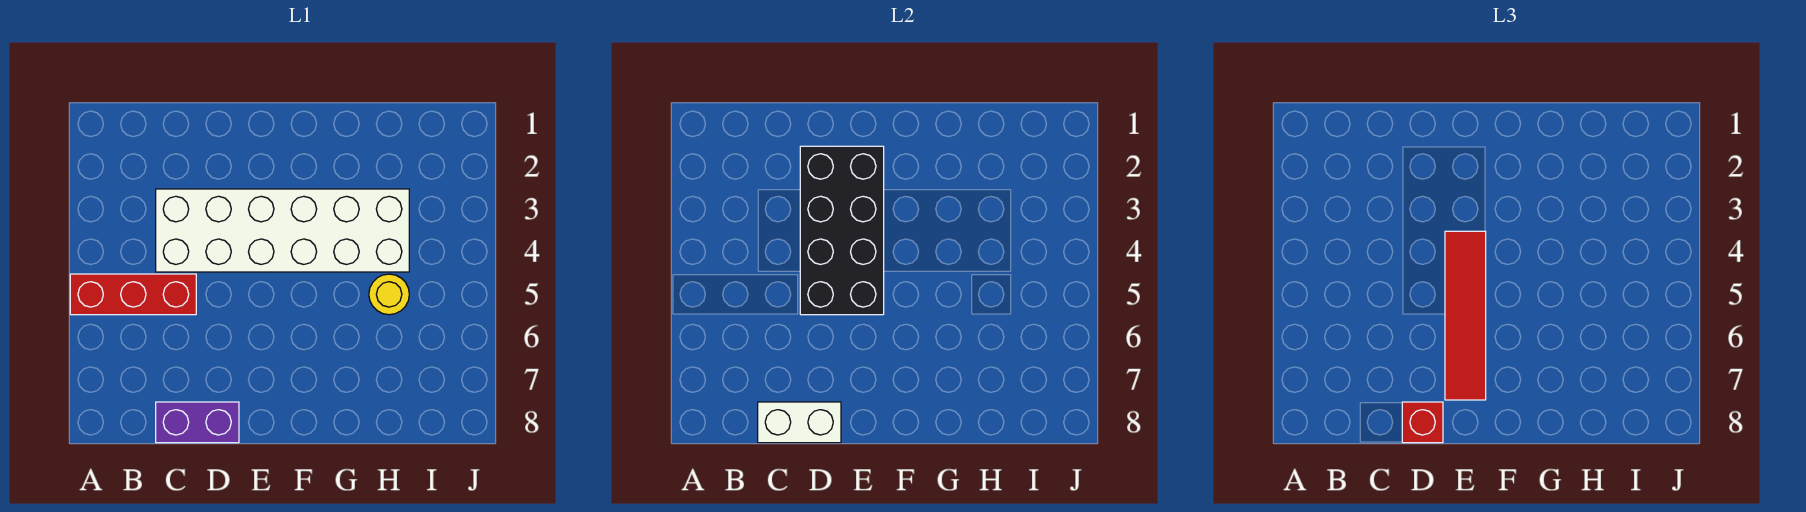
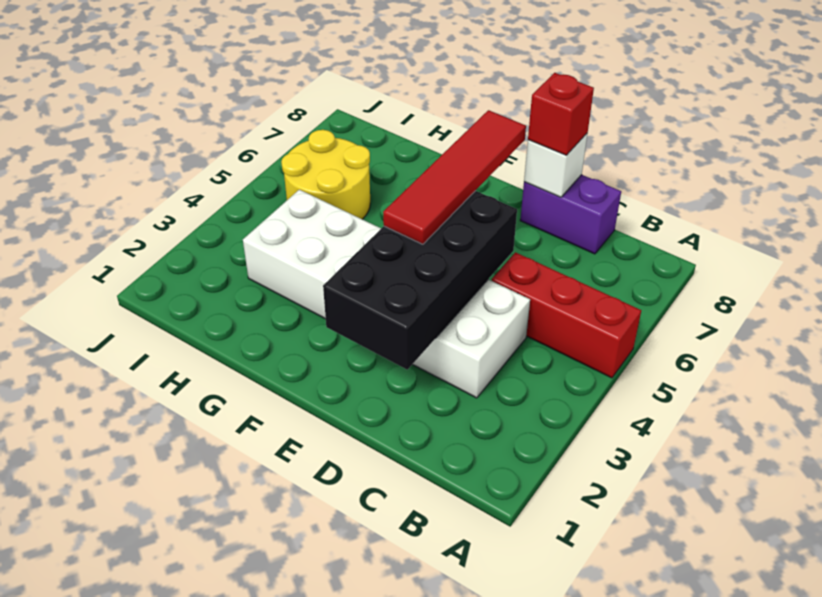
white brick C8:D8 level 2 -> white brick D8 level 2
yellow round brick H5 level 1 -> yellow round brick H5:I6 level 1

